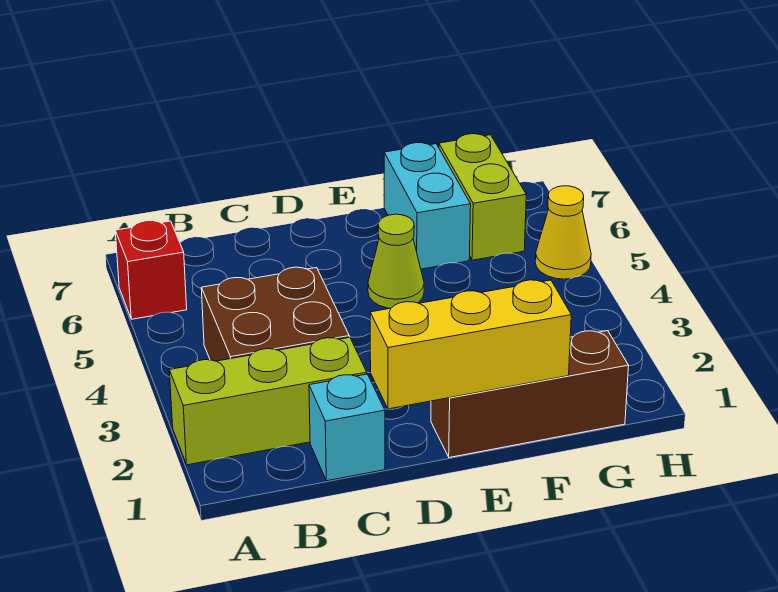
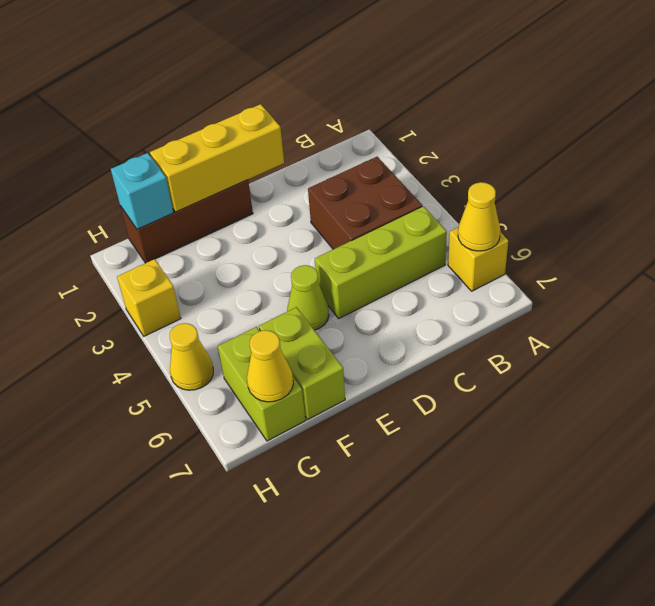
lime brick A2:C2 level 1 -> lime brick B5:D5 level 1
red brick A6 level 1 -> yellow brick A6 level 1
none -> yellow cone A6 level 2
cyan brick C1 level 1 -> cyan brick G1 level 2
cyan brick F6:F7 level 1 -> lime brick F6:F7 level 1
none -> yellow cone G7 level 2
none -> yellow brick H3 level 1

